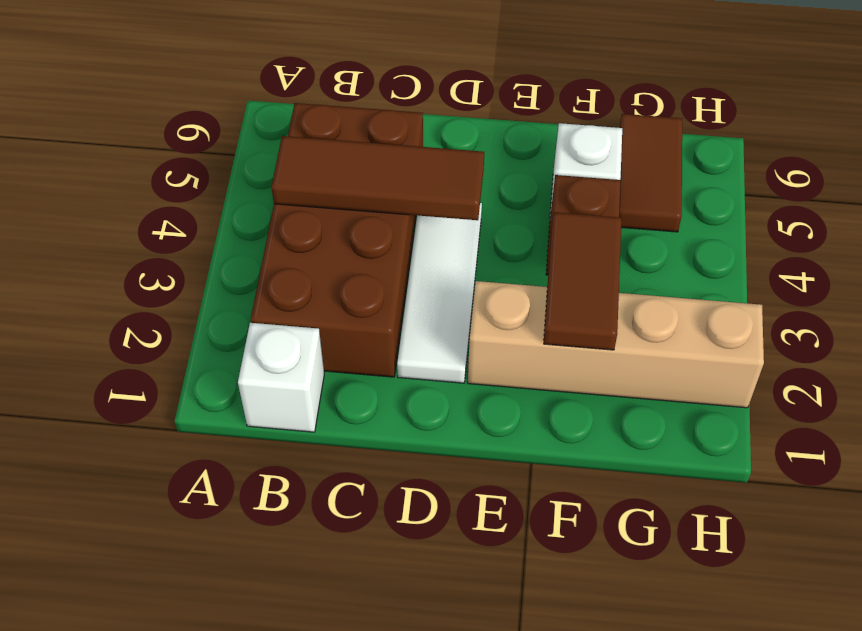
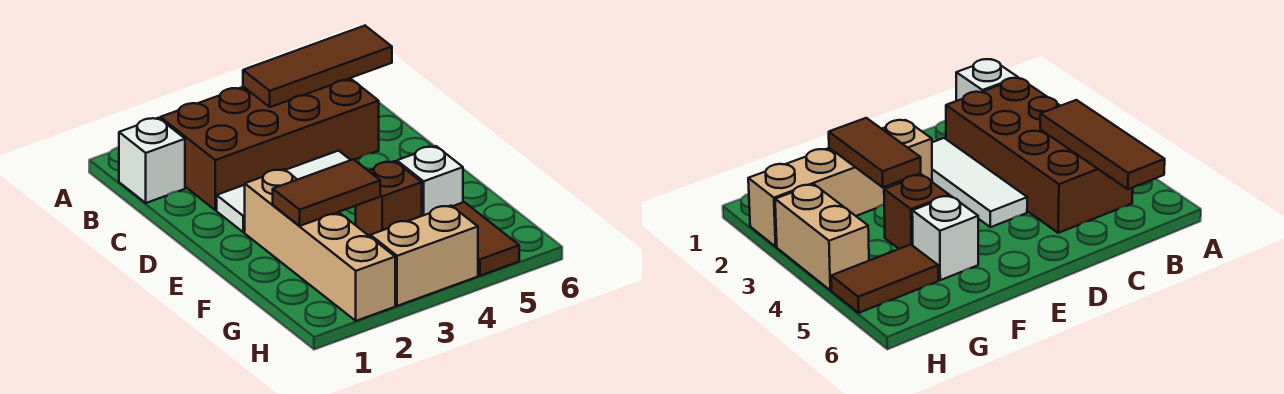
brown tile B4:D4 level 2 -> brown tile B4:B6 level 2
brown tile G5:G6 level 1 -> brown tile G5:H5 level 1
none -> tan brick H3:H4 level 1

